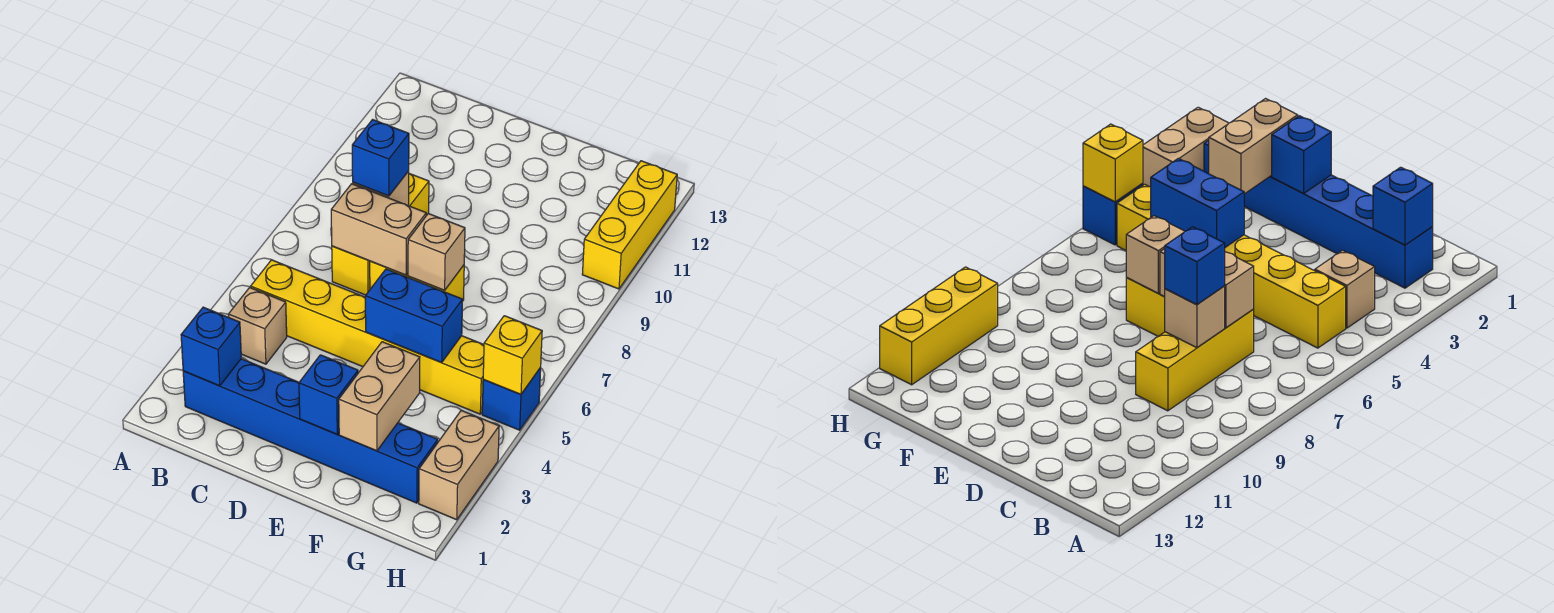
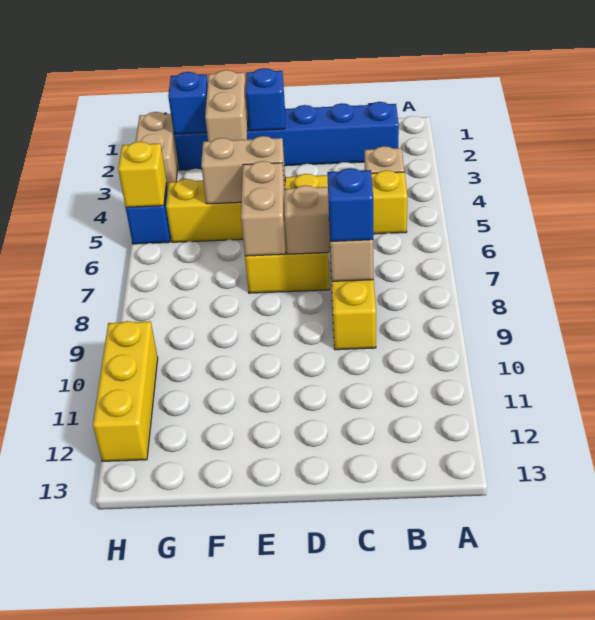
blue brick B2 level 2 -> blue brick G2 level 2
blue brick E5:F5 level 2 -> tan brick E5:F5 level 2
tan brick E7 level 2 -> tan brick E6:E7 level 2

